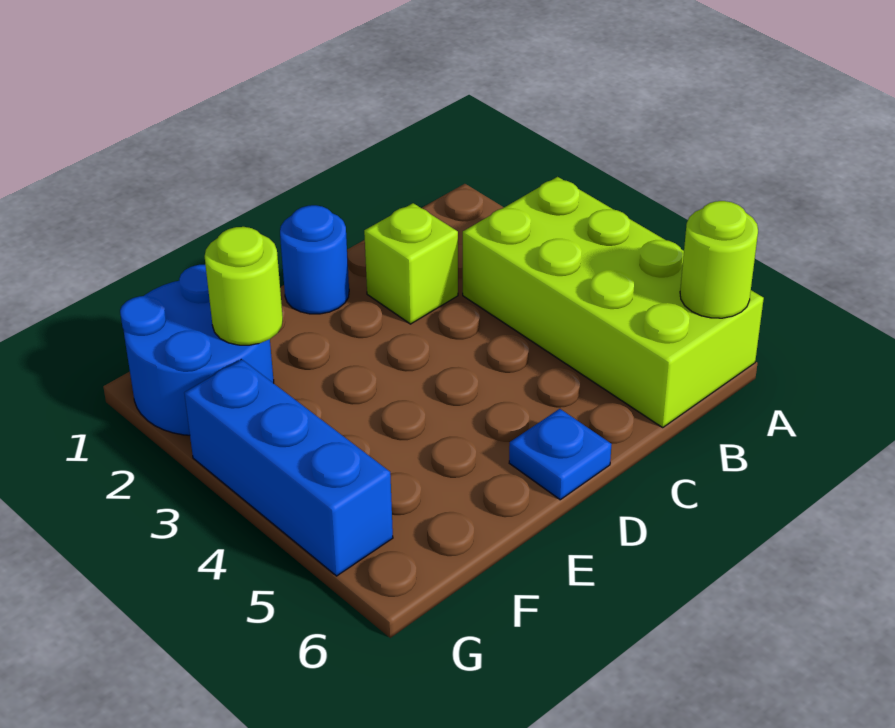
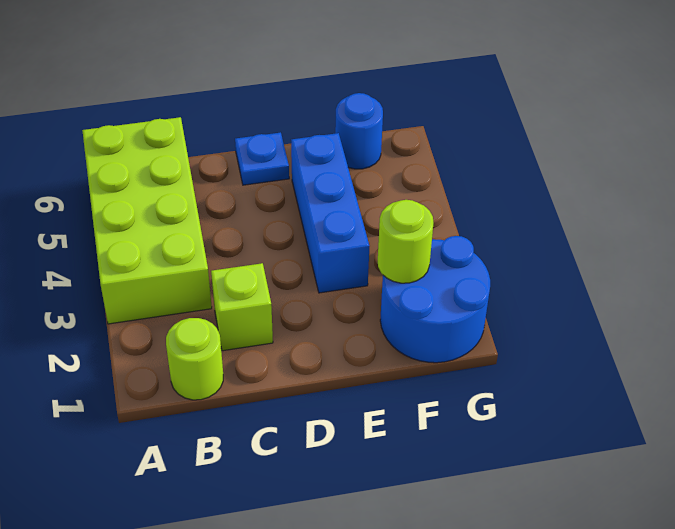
lime round brick A6 level 2 -> lime round brick B1 level 1
blue round brick D1 level 1 -> blue round brick F6 level 1
blue brick G3:G5 level 1 -> blue brick E3:E5 level 1

